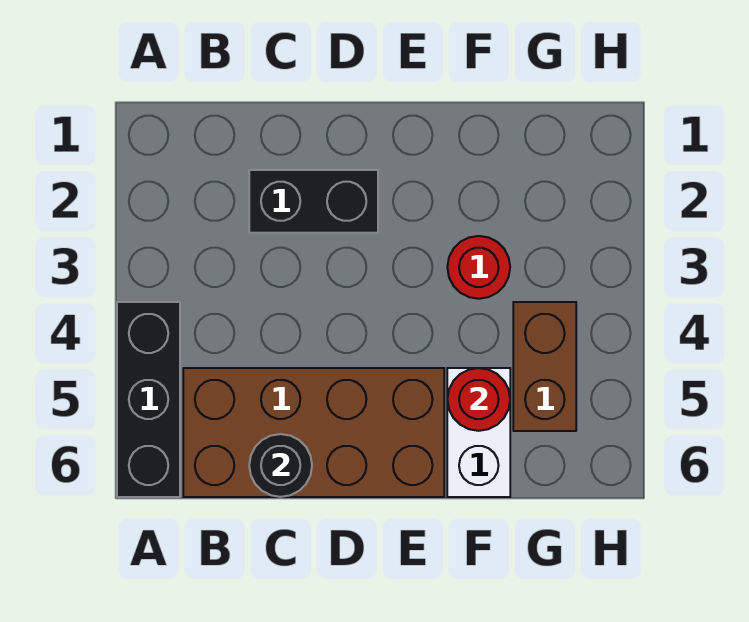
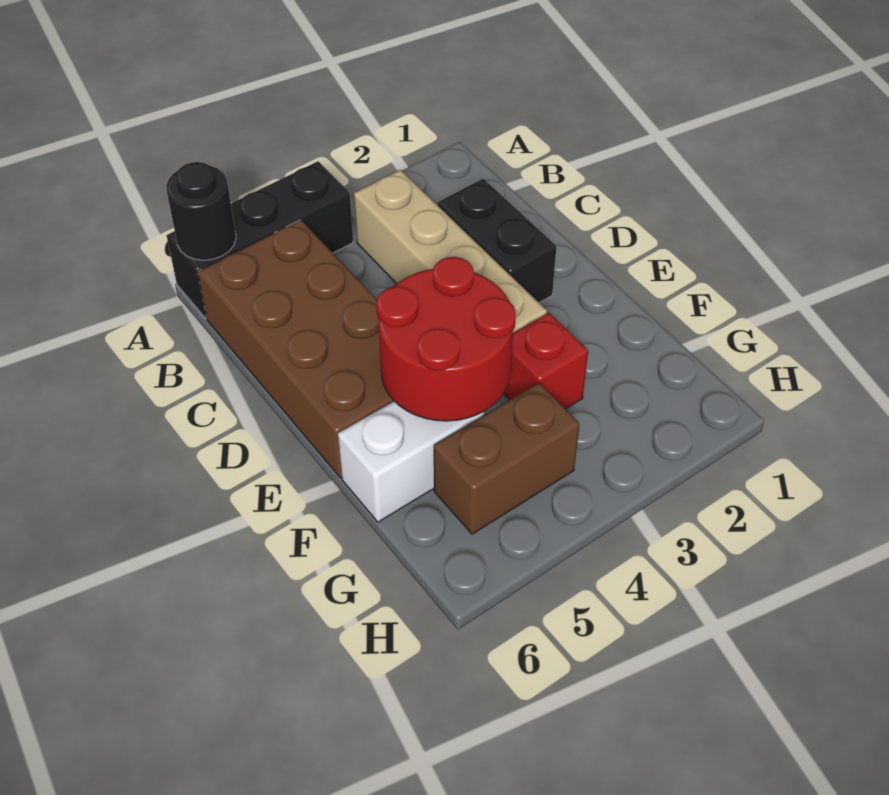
none -> tan brick B3:E3 level 1
black round brick C6 level 2 -> black round brick A6 level 2
red round brick F3 level 1 -> red brick F3 level 1
red round brick F5 level 2 -> red round brick E4:F5 level 2

